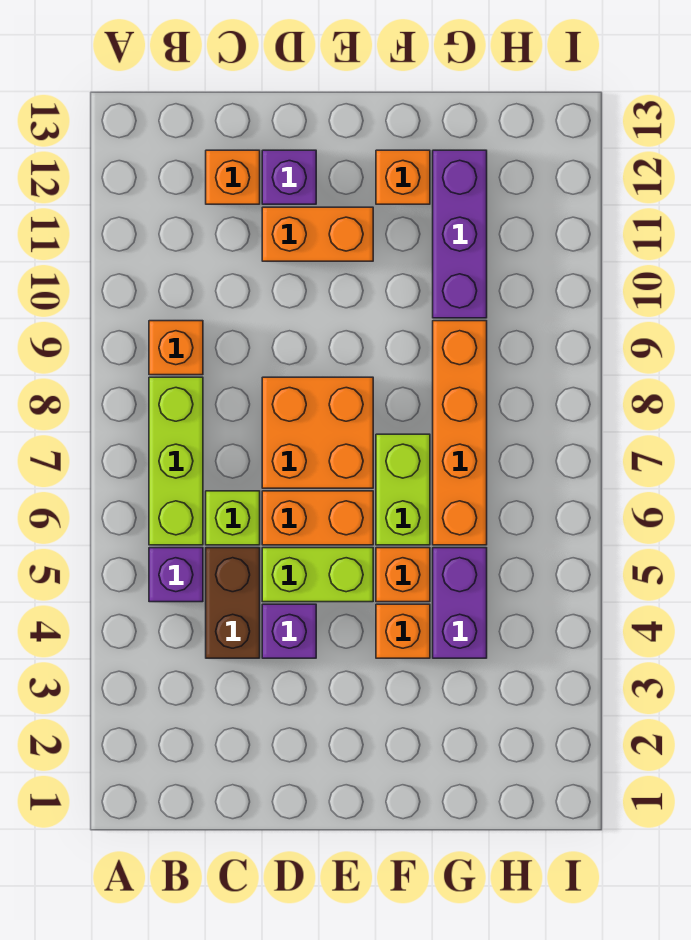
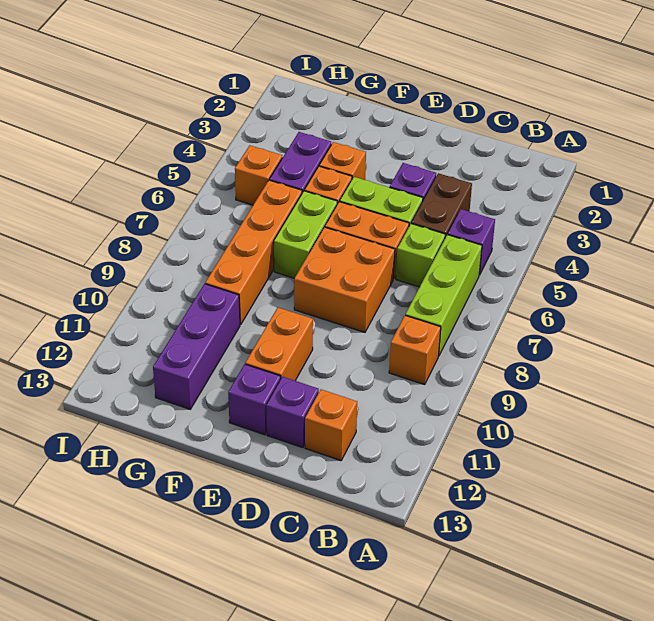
orange brick D11:E11 level 1 -> orange brick E10:E11 level 1
none -> purple brick E12 level 1
orange brick F12 level 1 -> orange brick H5 level 1

